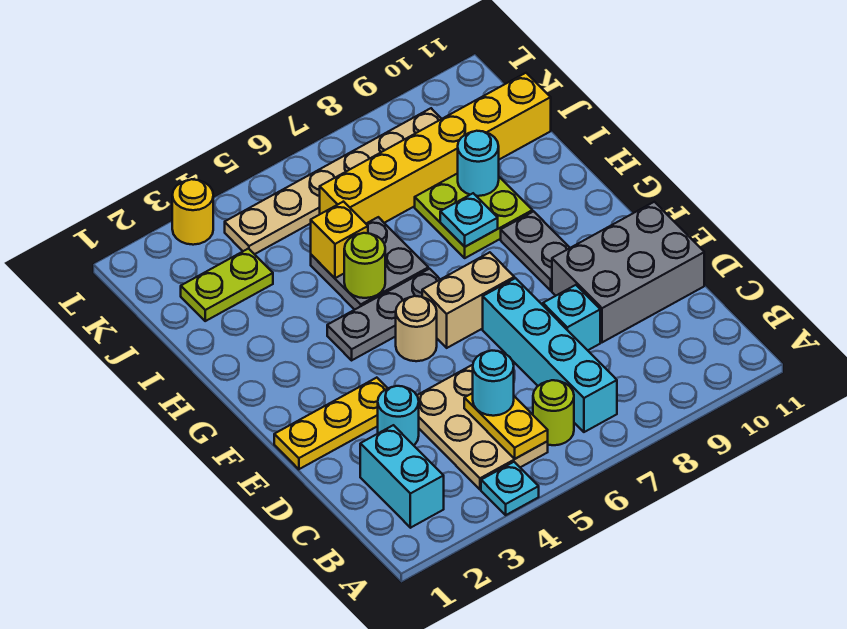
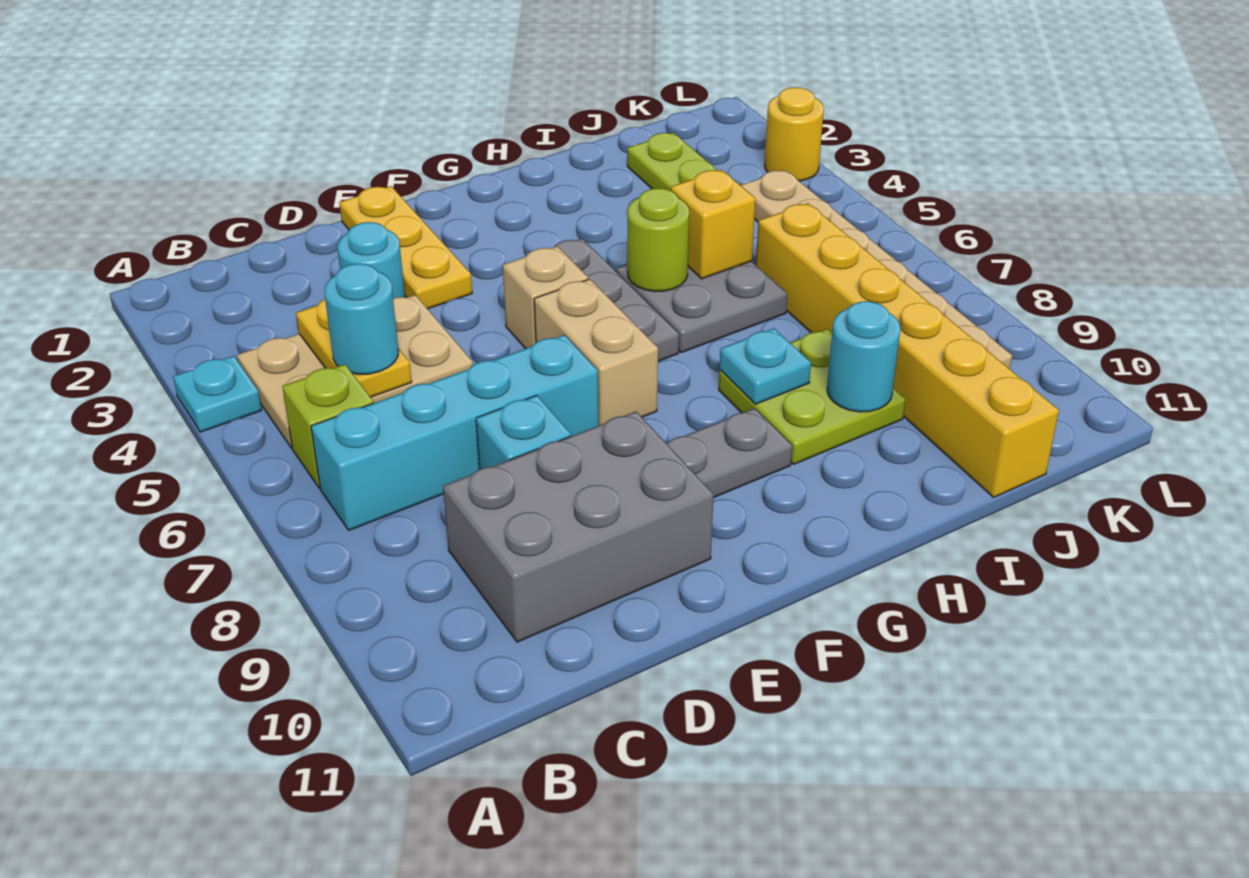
cyan brick B2:C2 level 1 -> none
yellow plate B5:C5 level 2 -> yellow plate C4:C5 level 2
lime round brick B6 level 1 -> lime brick B6 level 1
grey brick D9:E11 level 1 -> grey brick C9:E10 level 1
tan round brick F5 level 1 -> tan brick F5 level 1

